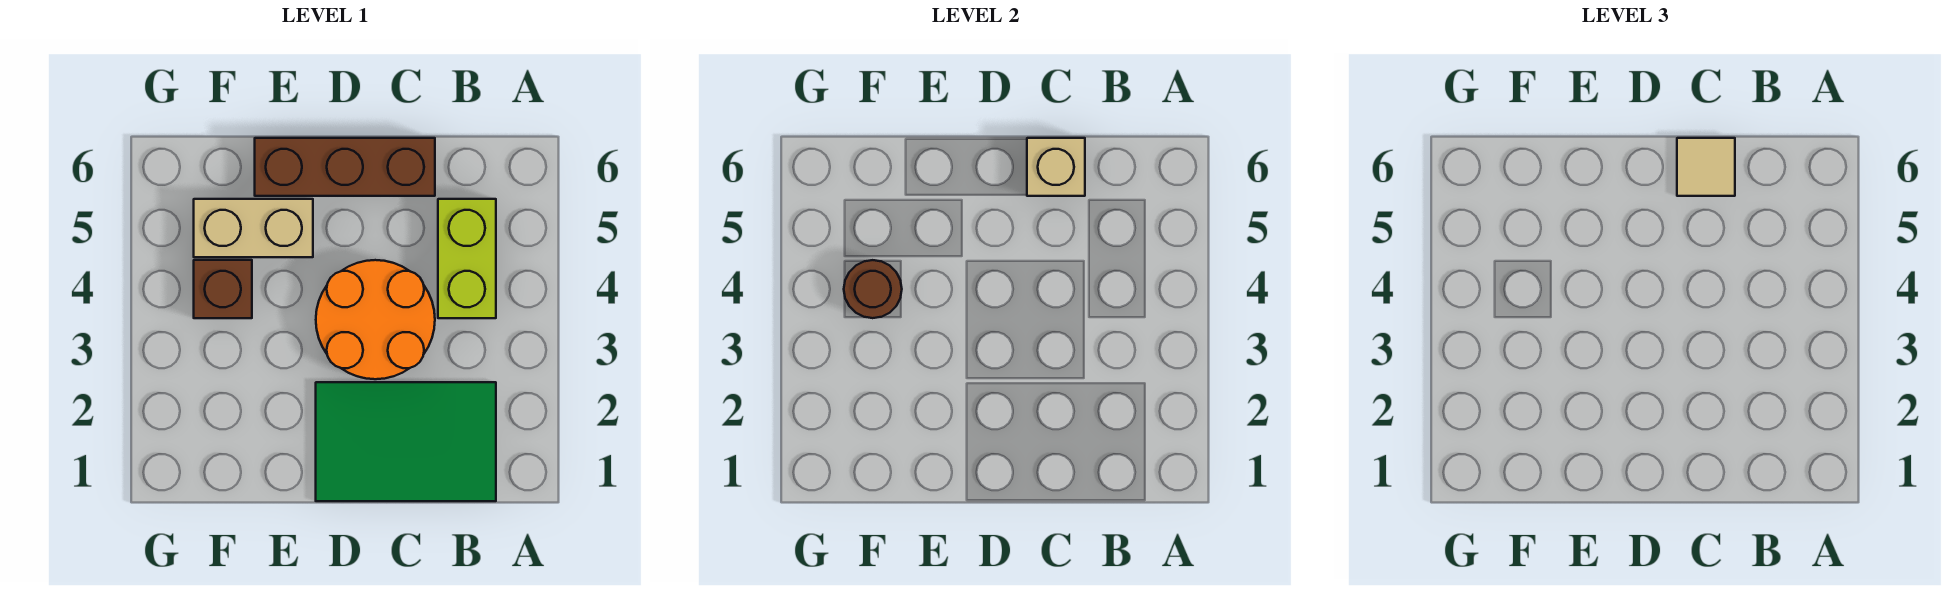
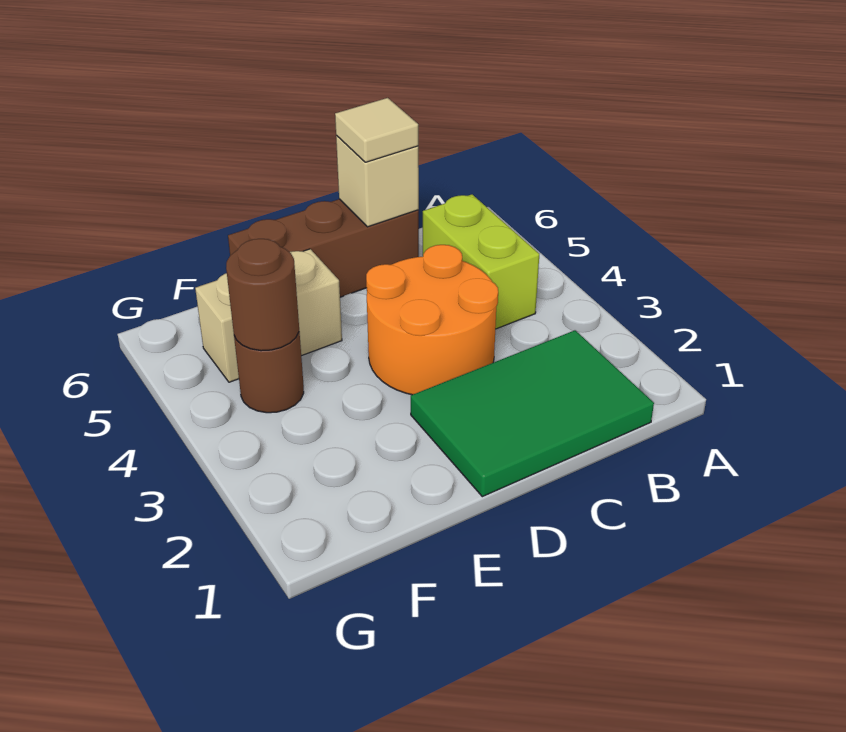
brown brick F4 level 1 -> brown round brick F4 level 1

